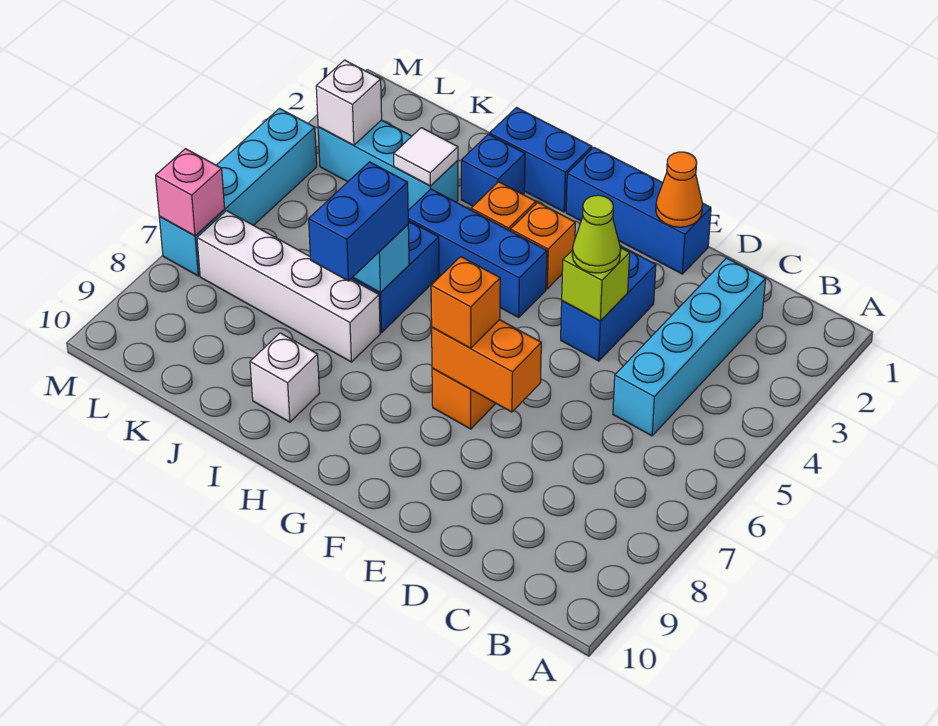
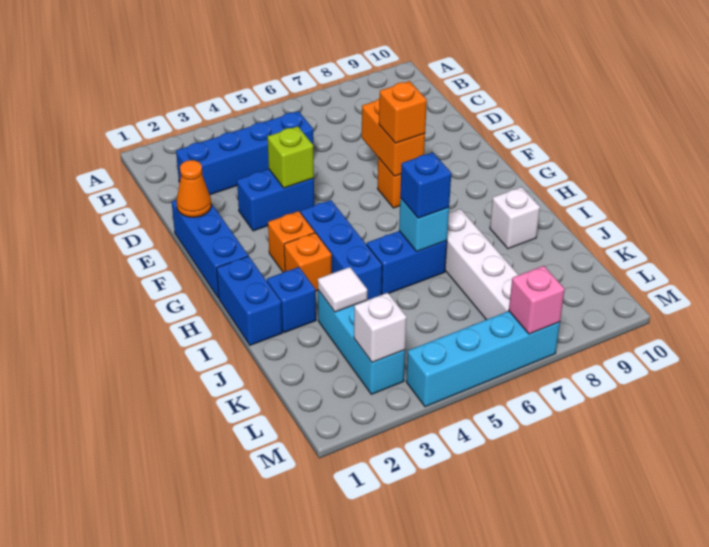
cyan brick C2:C5 level 1 -> blue brick C2:C5 level 1
lime cone E4 level 3 -> none
blue brick I6:I7 level 3 -> blue brick I6 level 3

